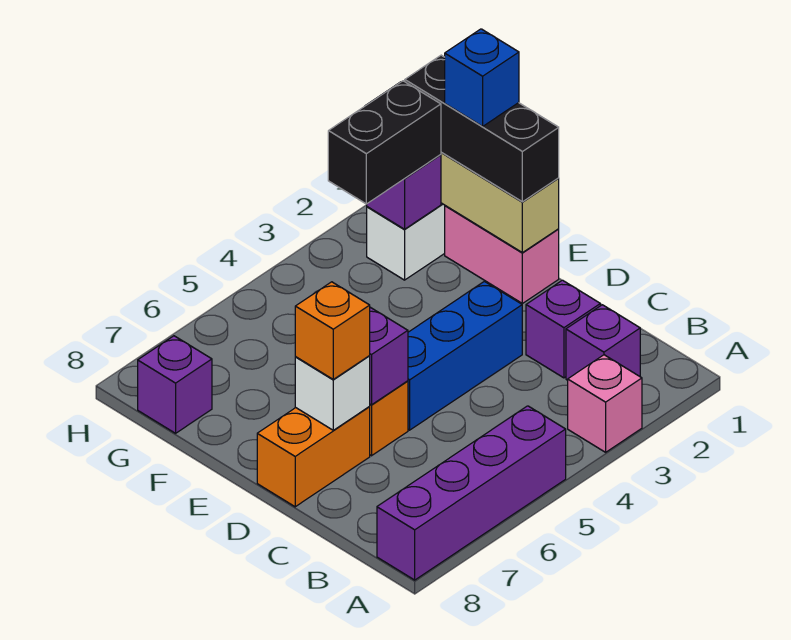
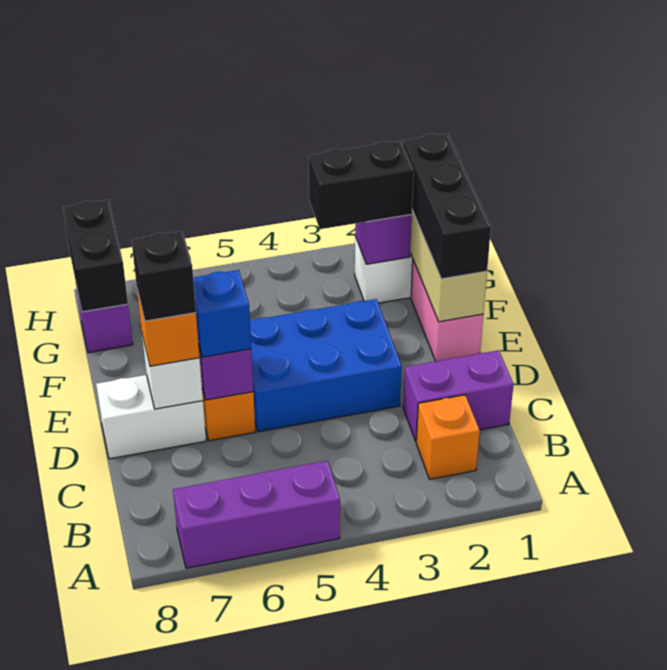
pink brick A3 level 1 -> none
purple brick A5:A8 level 1 -> purple brick A5:A7 level 1
purple brick B2 level 1 -> orange brick B2 level 1
purple brick C2 level 1 -> purple brick C1:C2 level 1
blue brick D3:D5 level 1 -> blue brick D3:E5 level 1
orange brick D7:D8 level 1 -> white brick D7:D8 level 1
none -> black brick D7 level 4
blue brick F1 level 4 -> blue brick D6 level 3
none -> black brick G8:H8 level 2

